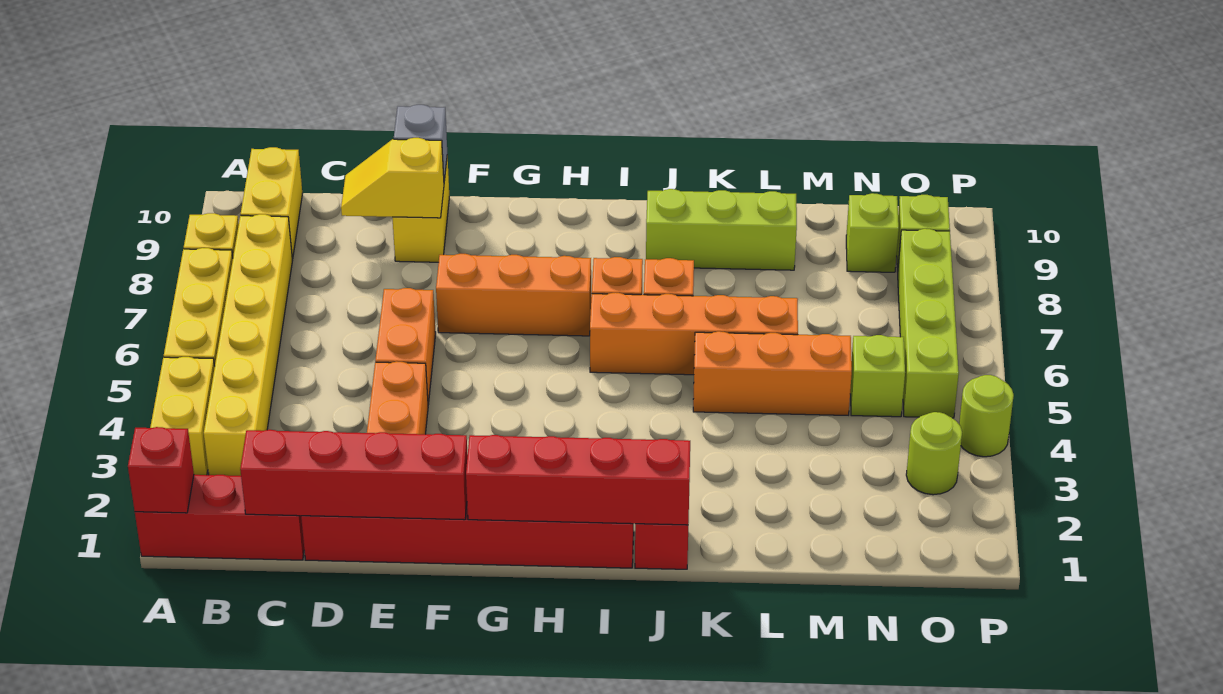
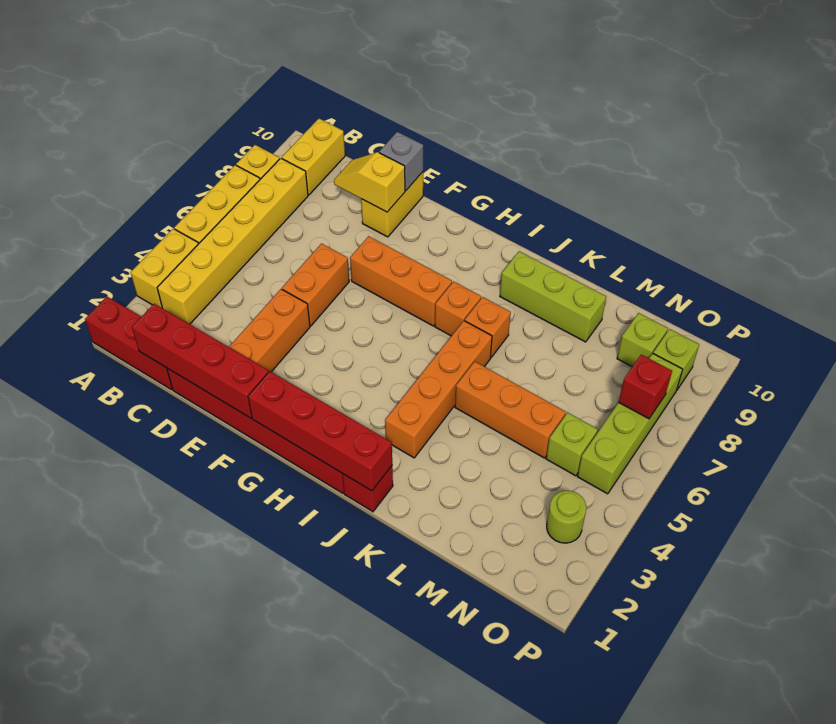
red brick A1 level 2 -> red brick O7 level 2
orange brick I6:L6 level 1 -> orange brick J3:J6 level 1
lime round brick P4 level 1 -> none

